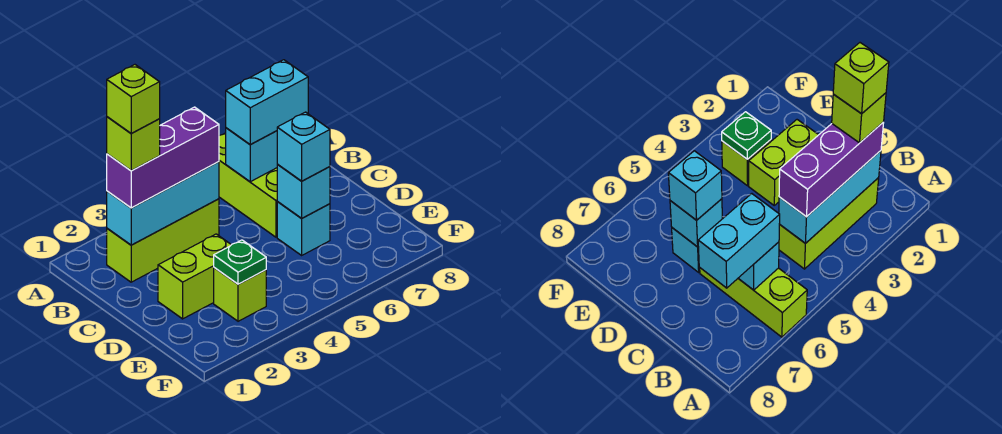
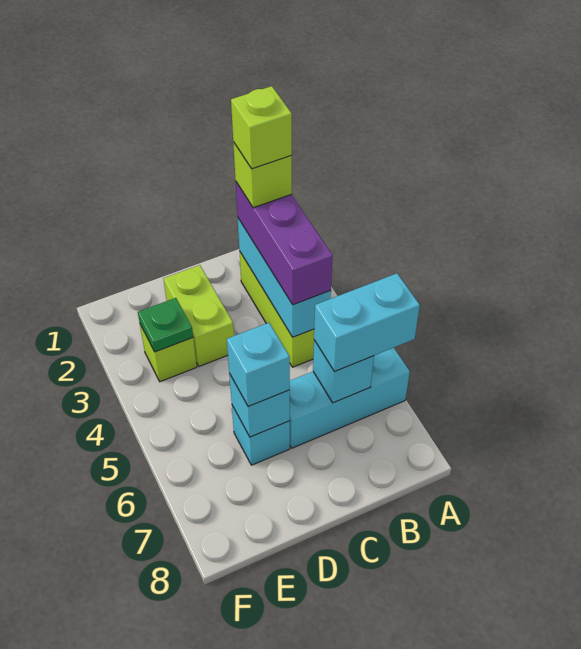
lime brick A6:C6 level 1 -> cyan brick A6:C6 level 1
cyan brick B6:B7 level 3 -> cyan brick A6:B6 level 3

